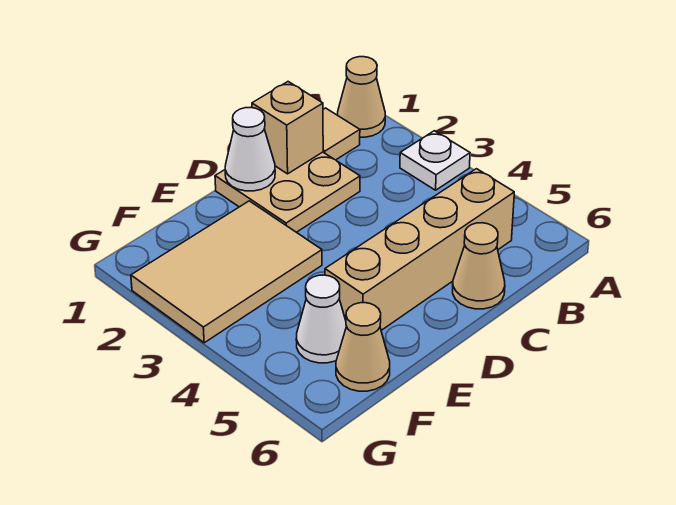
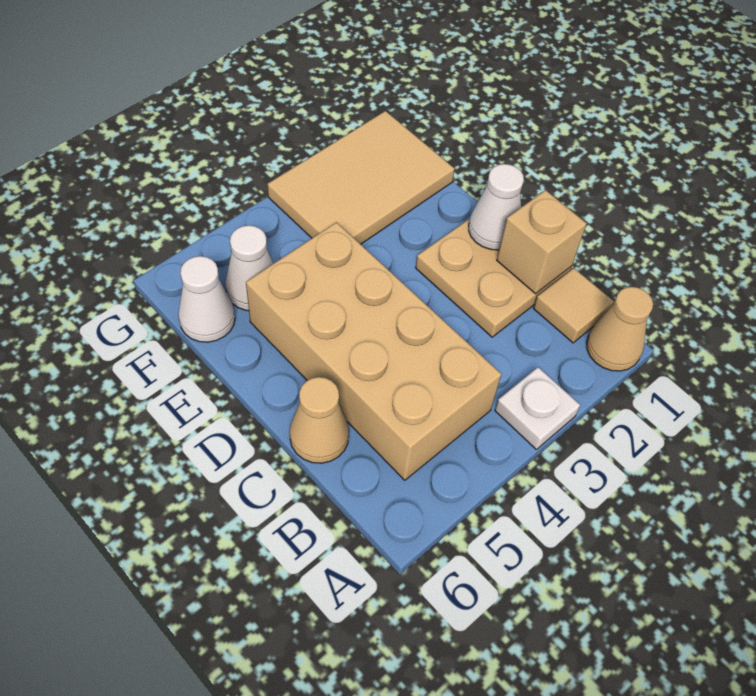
tan brick B5:E5 level 1 -> tan brick B4:E5 level 1
tan tile E2:G3 level 1 -> tan tile F1:G3 level 1
tan cone F6 level 1 -> white cone F6 level 1

